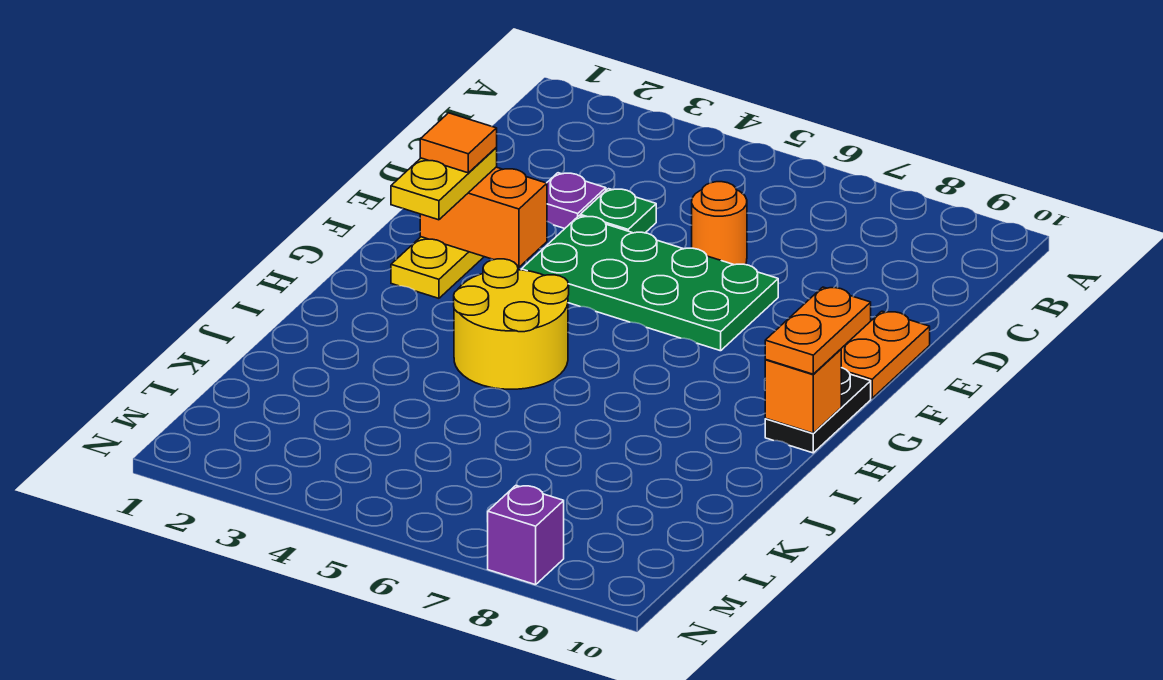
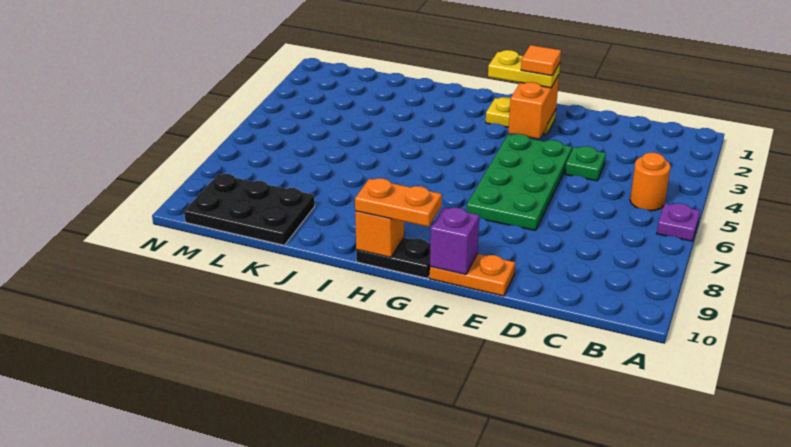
purple plate D3 level 1 -> purple plate A6 level 1
orange round brick D6 level 1 -> orange round brick B5 level 1
yellow round brick H4:I5 level 1 -> none
none -> black plate K9:M10 level 1
purple brick N8 level 1 -> purple brick F10 level 2

